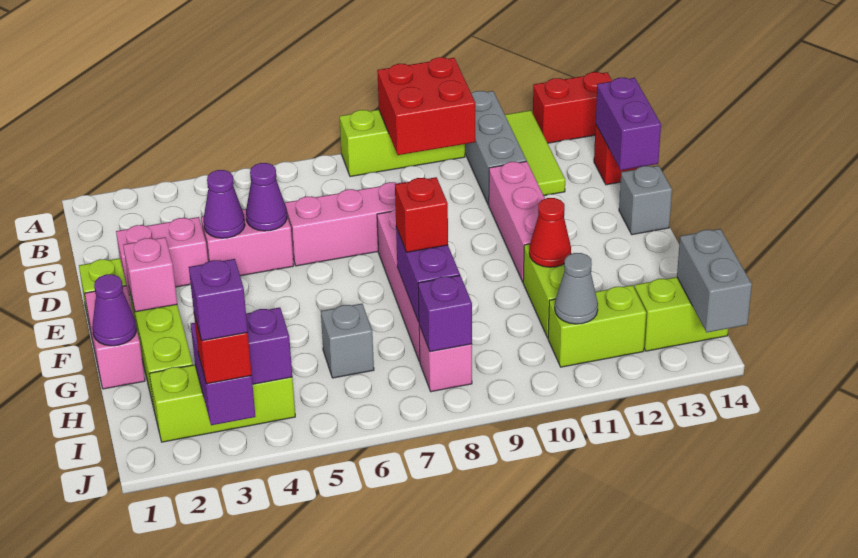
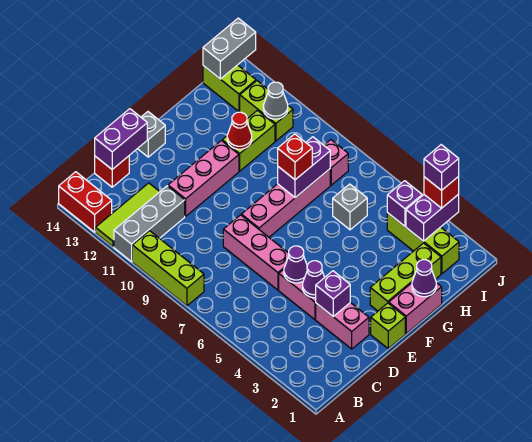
red brick A9:B10 level 2 -> none
pink brick F2 level 2 -> none
purple brick I8 level 2 -> purple brick D3 level 2

